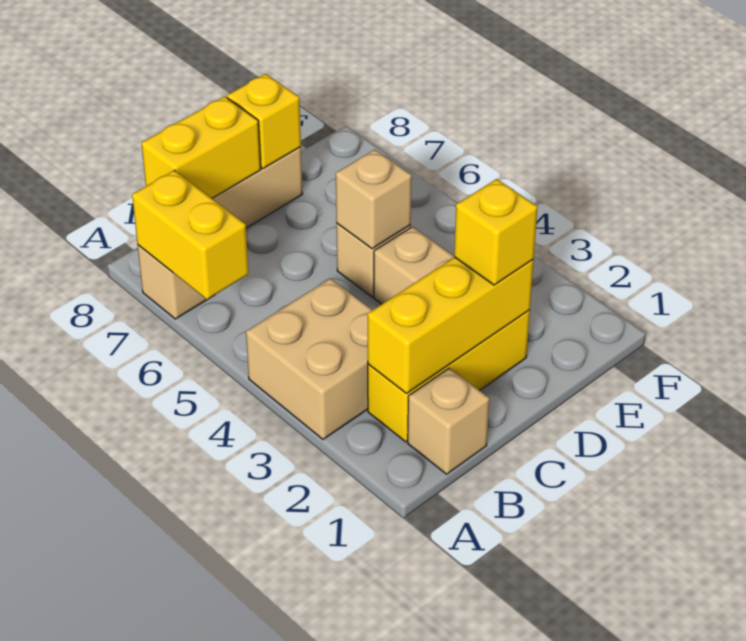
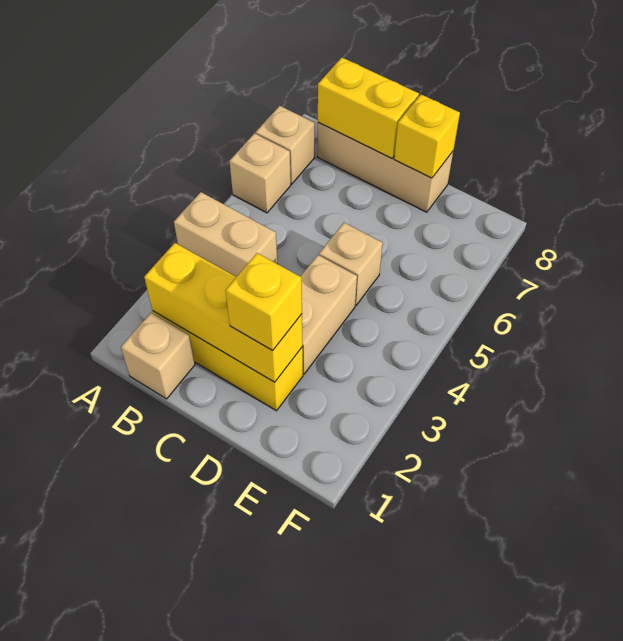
tan brick A3:B4 level 1 -> tan brick A4:B4 level 1
yellow brick A6:A7 level 2 -> none
tan brick D5 level 2 -> tan brick A6 level 1

